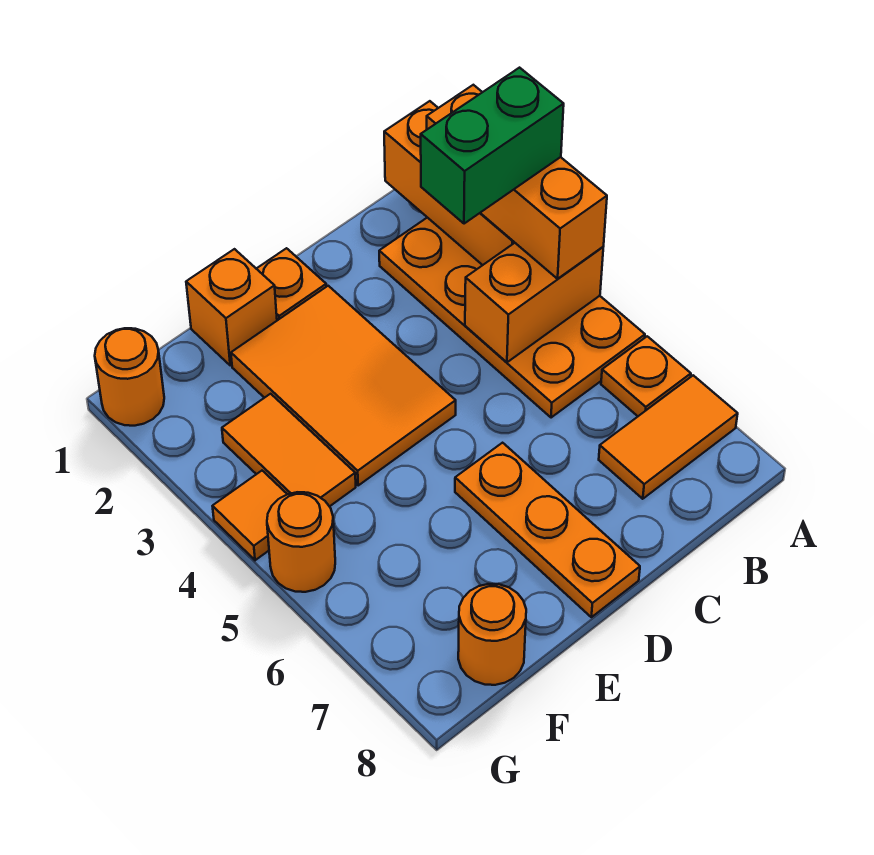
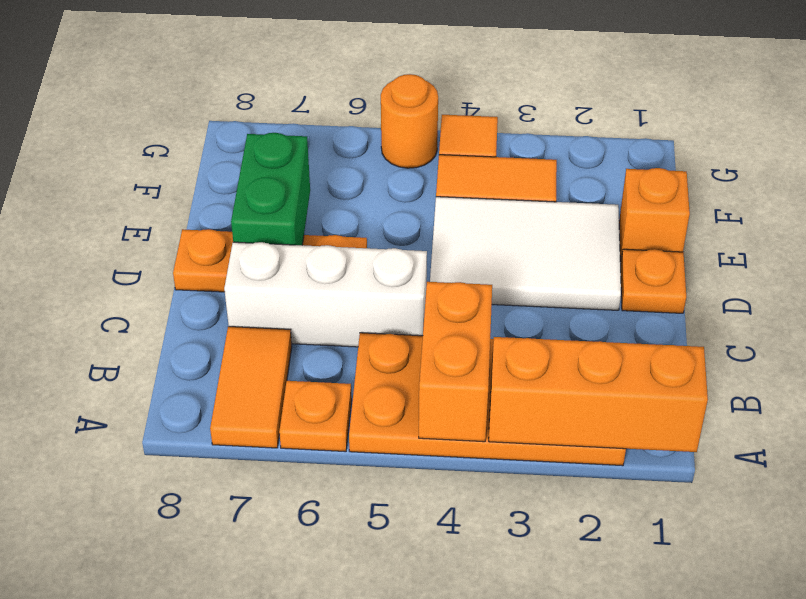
orange brick A2:A4 level 3 -> none
green brick A3:B3 level 4 -> green brick D7:E7 level 2
none -> white brick C5:C7 level 1
orange tile D2:E4 level 1 -> white tile D2:E4 level 1
orange round brick F8 level 1 -> none
orange round brick G1 level 1 -> none

